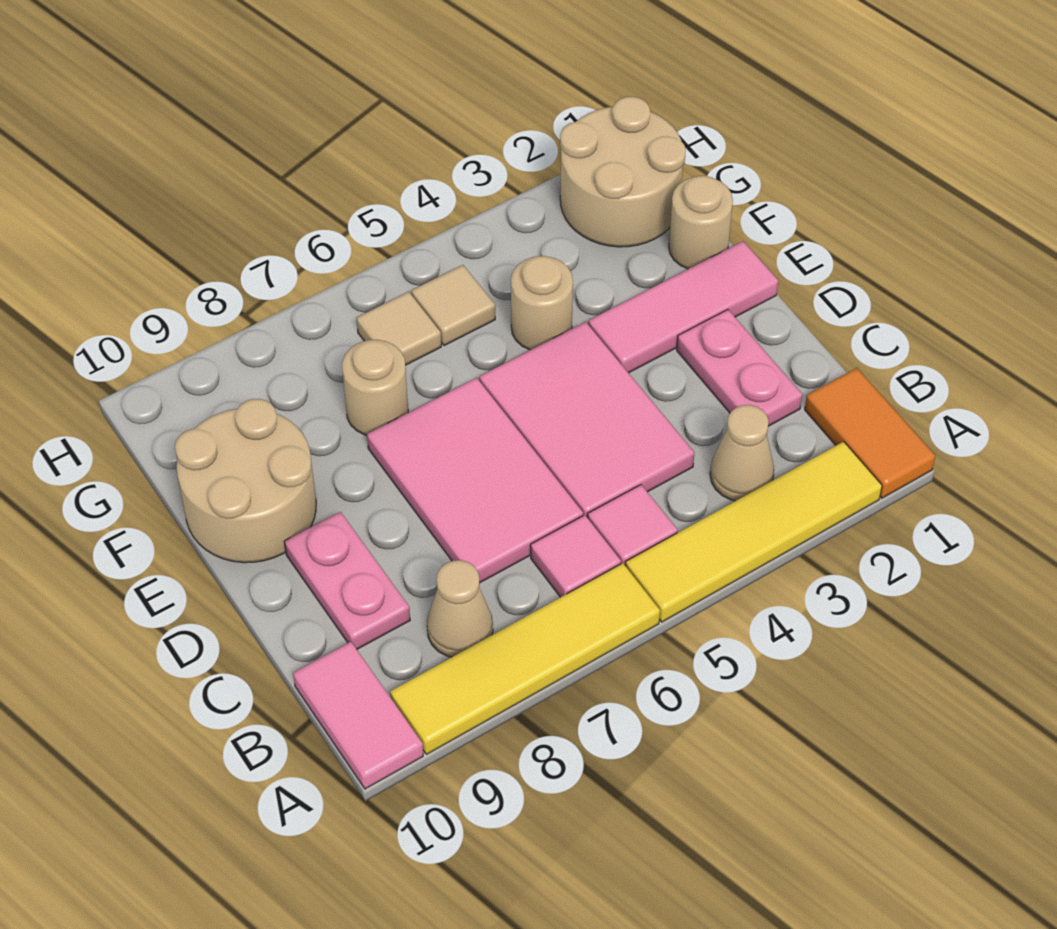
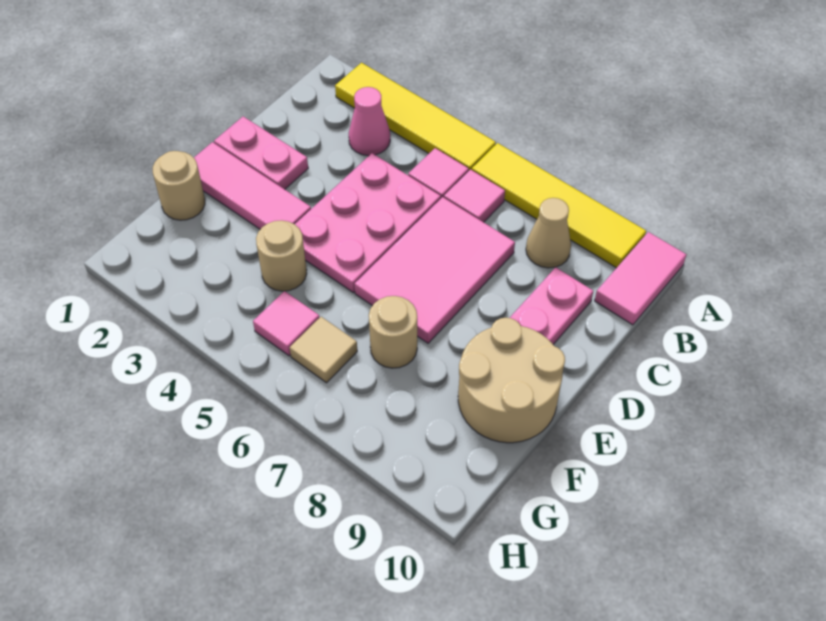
orange tile A1:B1 level 1 -> none
tan cone B3 level 1 -> pink cone B3 level 1
pink plate C2:D2 level 1 -> pink plate D1:D2 level 1
pink tile C4:E5 level 1 -> pink plate C4:E5 level 1
tan round brick G1:H2 level 1 -> none
tan tile G5 level 1 -> pink tile G5 level 1

